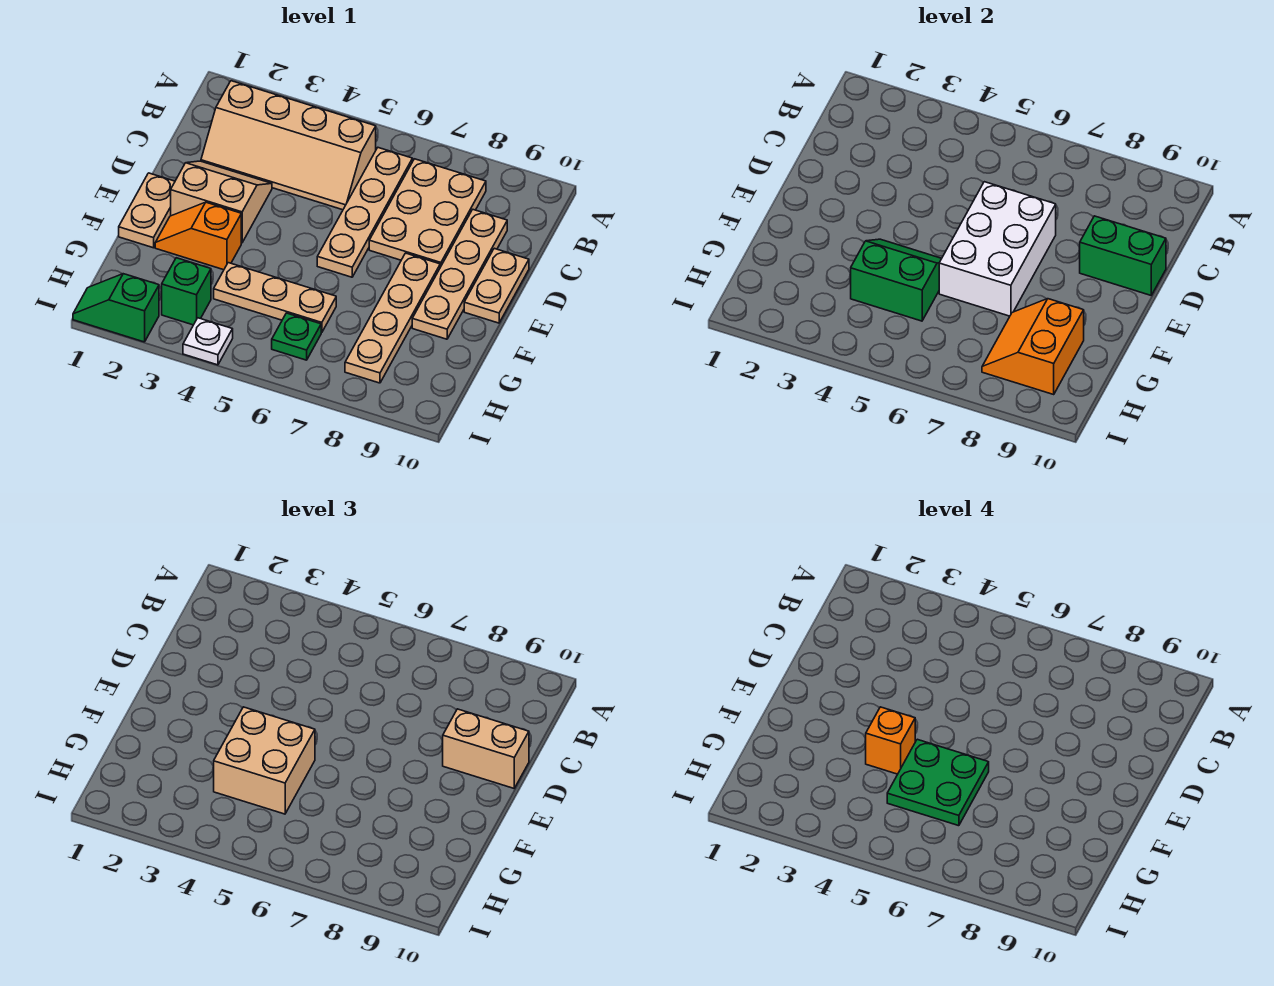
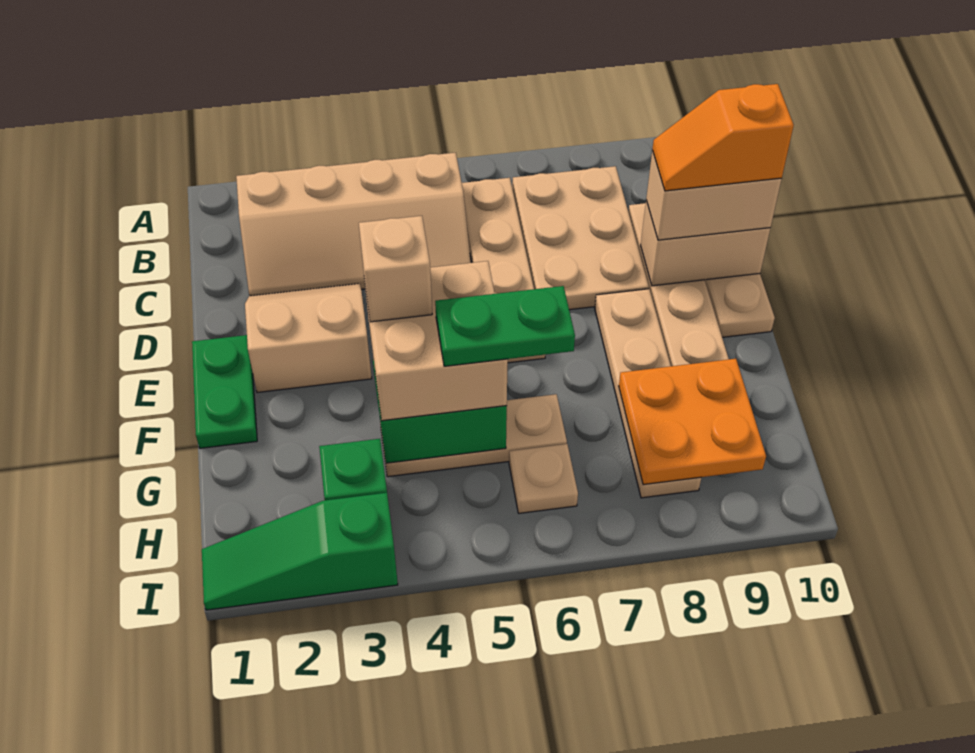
white brick D6:F7 level 2 -> none
green brick D9:D10 level 2 -> tan brick D9:D10 level 2
tan plate E1:F1 level 1 -> green plate E1:F1 level 1
orange slope F2:F3 level 1 top 3 -> orange slope D9:D10 level 4 top 10
orange brick F4 level 4 -> tan brick F4 level 4
green plate F5:G6 level 4 -> green plate G5:G6 level 4
orange slope G8:H9 level 2 top 9 -> orange plate G8:H9 level 2
green plate H6 level 1 -> tan plate H6 level 1
green slope I1:I2 level 1 top 2 -> green slope I1:I3 level 1 top 3
white plate I4 level 1 -> none

